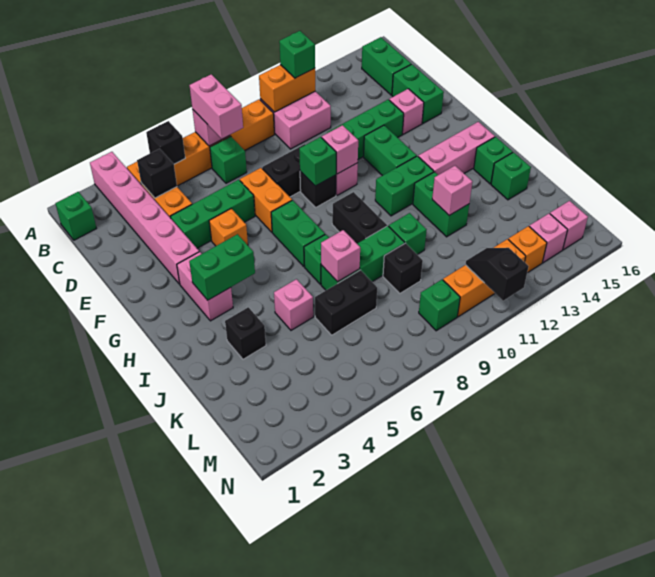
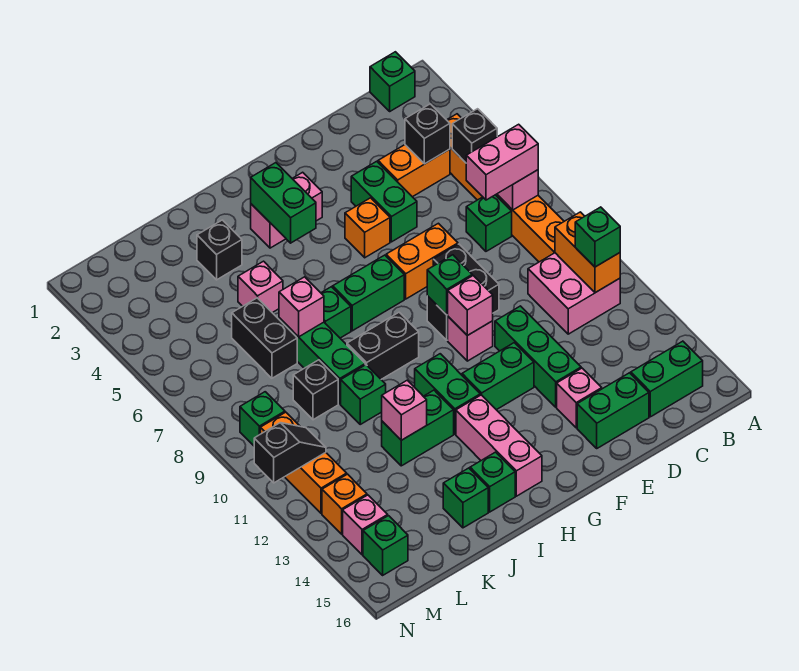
pink brick A3:F3 level 1 -> none
green brick E4:E6 level 1 -> green brick E4:E5 level 1
pink brick M15 level 1 -> green brick M15 level 1

